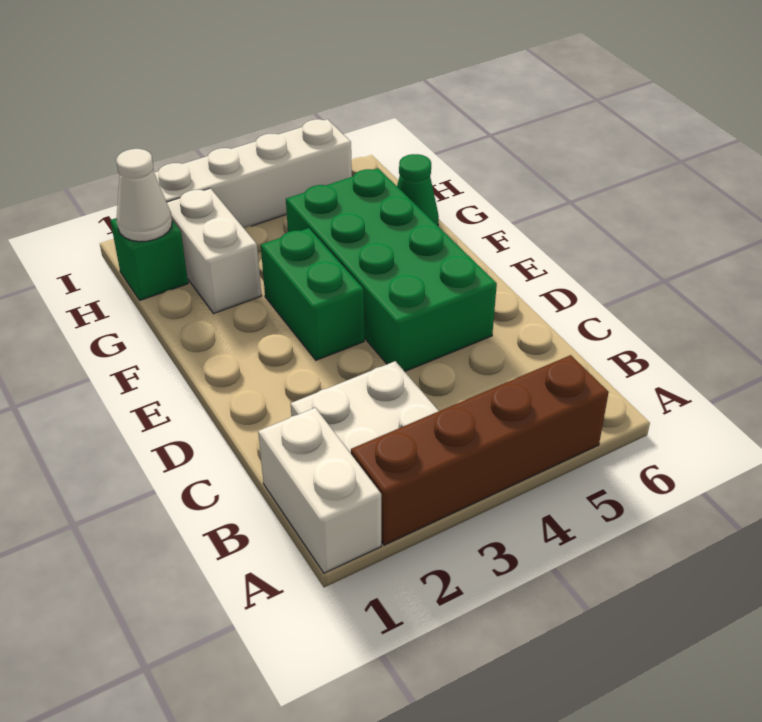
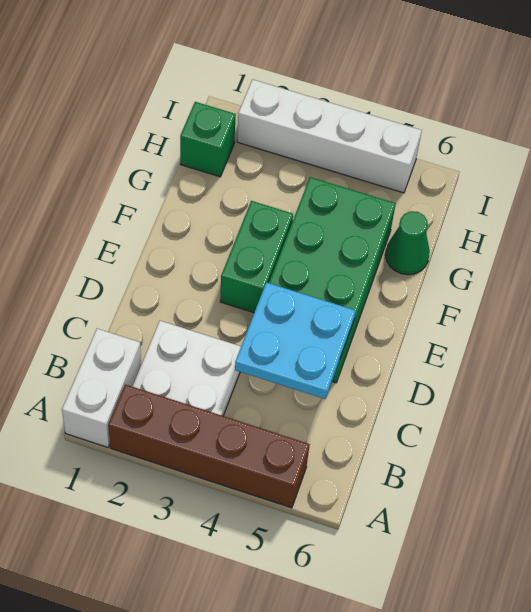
none -> cyan plate C4:D5 level 2
white brick G2:H2 level 1 -> none
white cone H1 level 2 -> none

